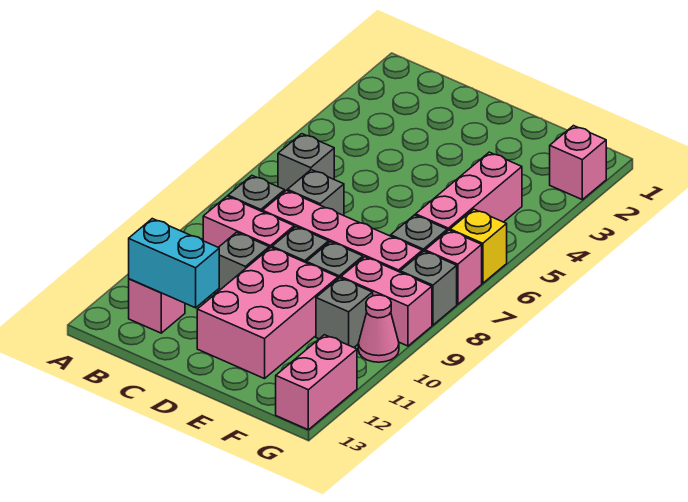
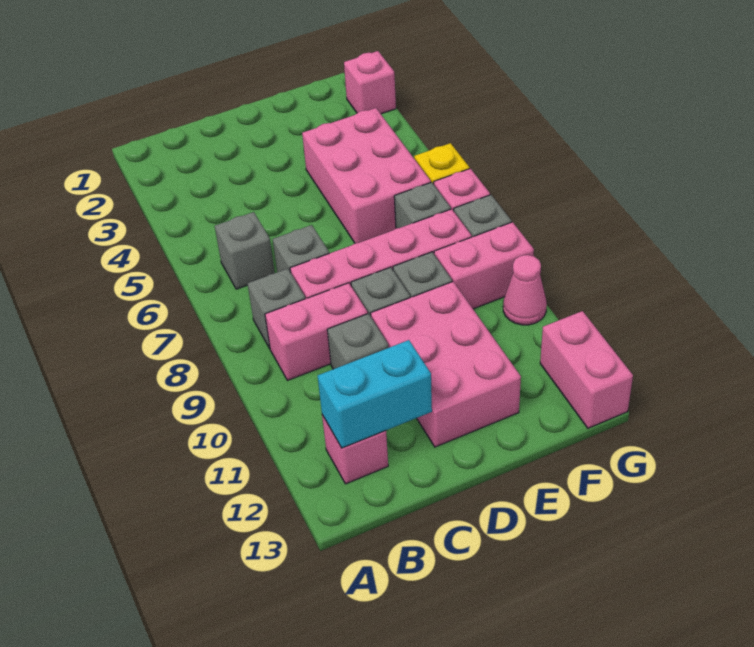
pink brick F4:F6 level 1 -> pink brick E4:F6 level 1
grey brick F10 level 1 -> none

